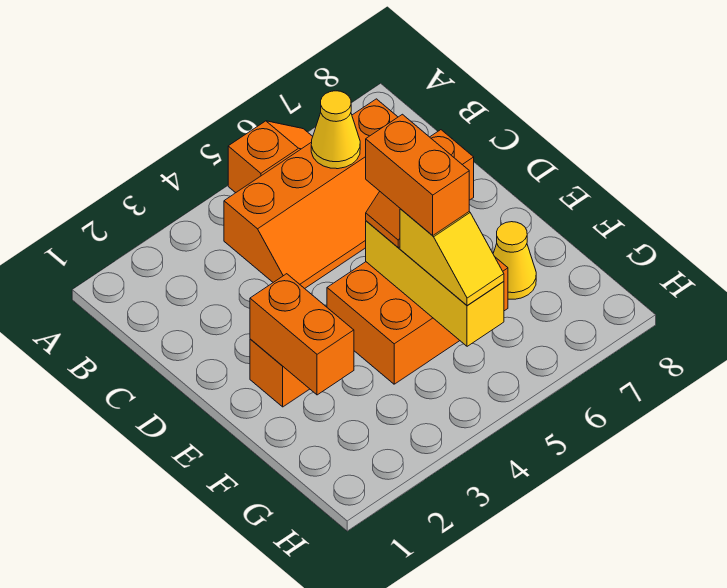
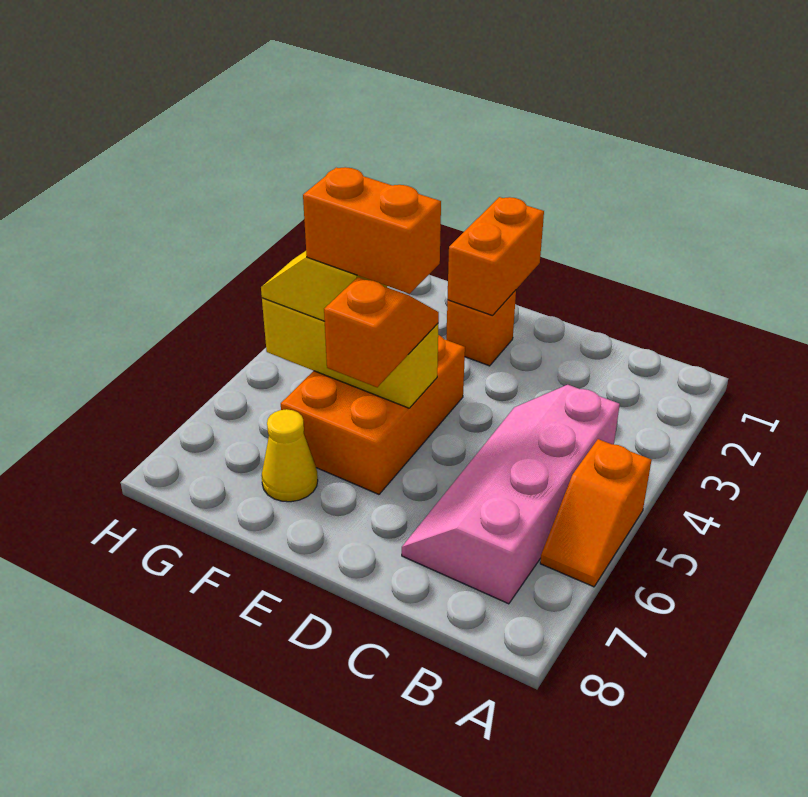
orange slope B4:C7 level 1 top B -> pink slope B4:C7 level 1 top B
yellow cone B6 level 2 -> none
orange brick E2:F2 level 2 -> orange brick E1:E2 level 2

